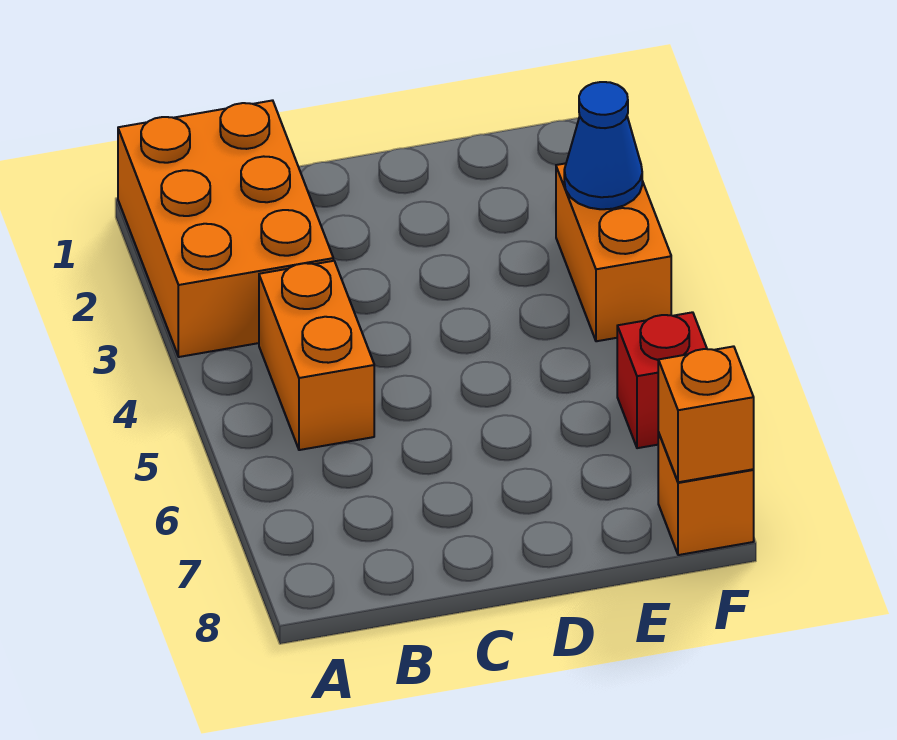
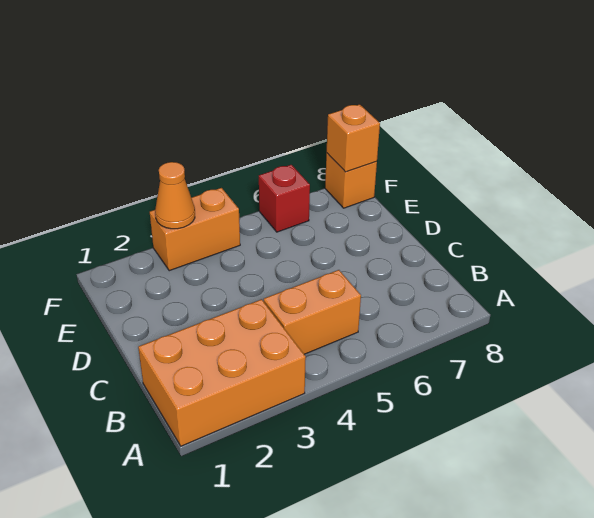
blue cone F3 level 2 -> orange cone F3 level 2

